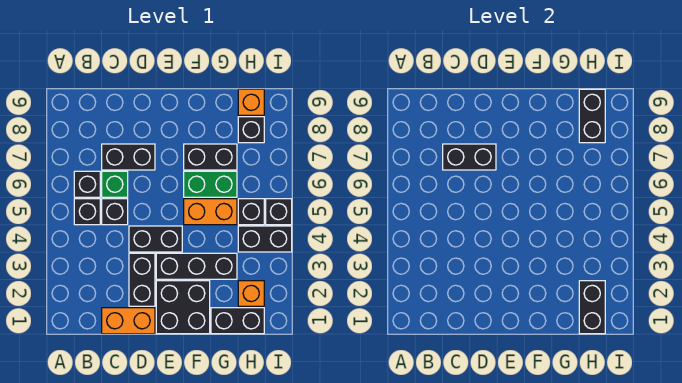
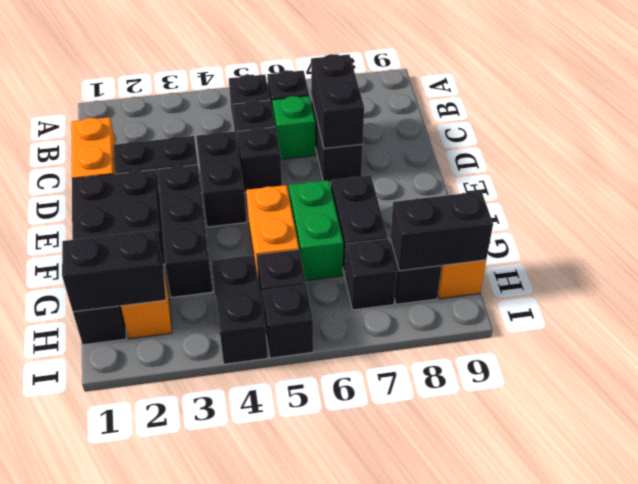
none -> black brick D5 level 1
none -> black brick H7 level 1

